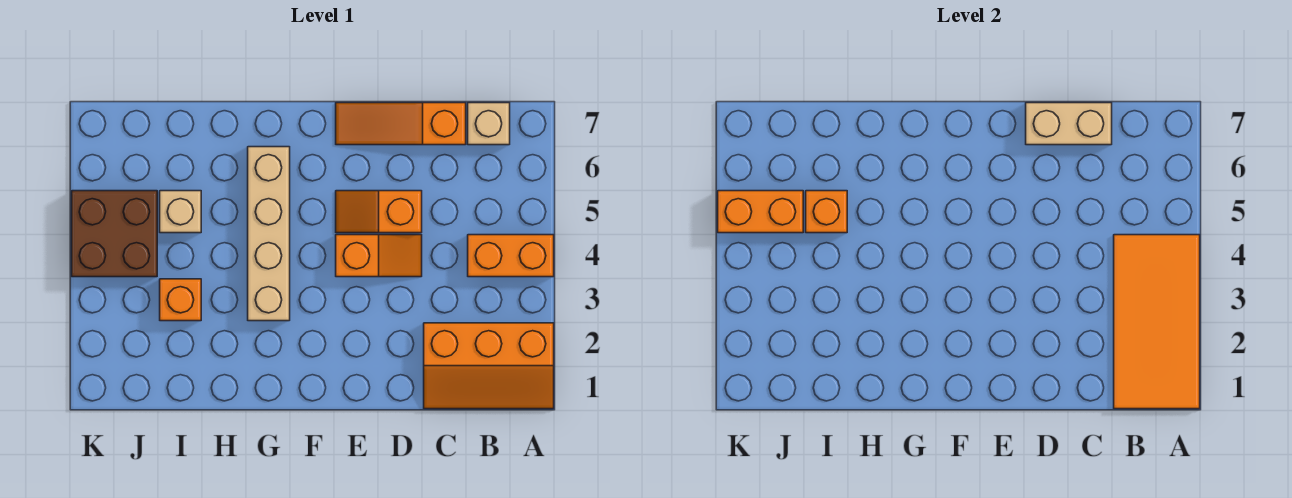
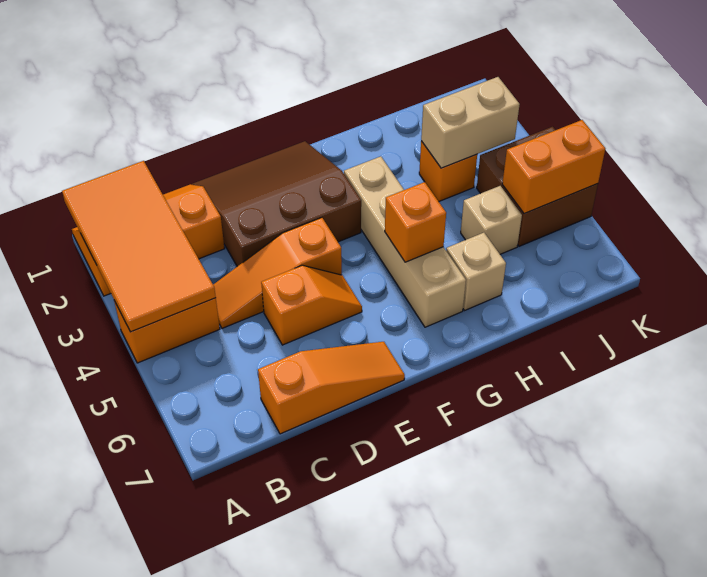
tan brick B7 level 1 -> tan brick H6 level 1
tan brick C7:D7 level 2 -> tan brick I3:J3 level 2
none -> brown slope D1:F3 level 1 top 3
orange slope D4:E4 level 1 top E -> orange slope C4:E4 level 1 top E
orange brick I5 level 2 -> orange brick G5 level 2

